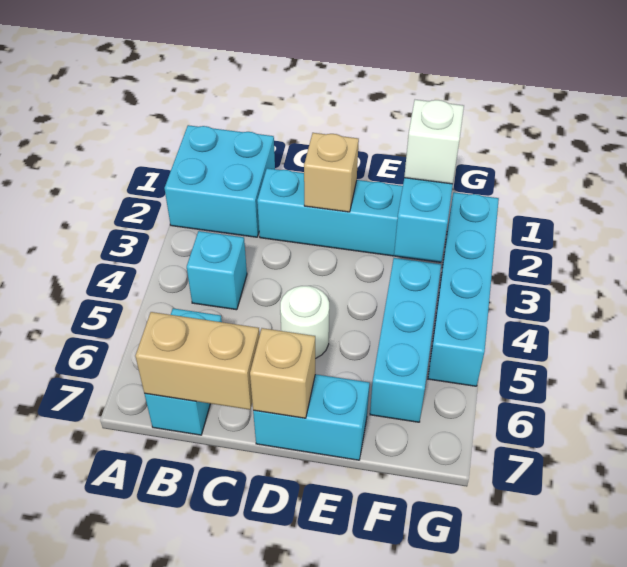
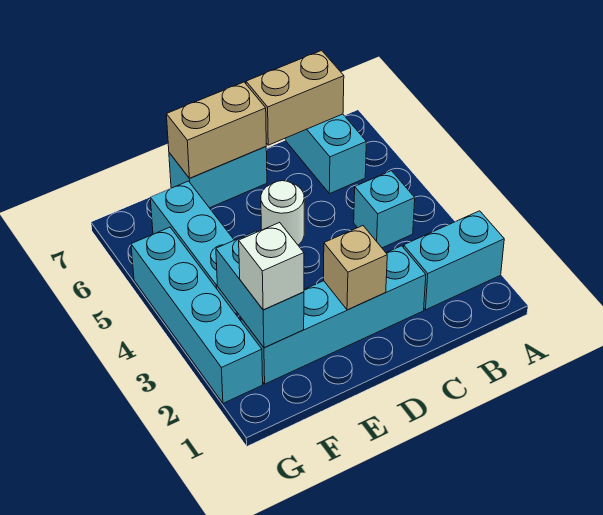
cyan brick A1:B2 level 1 -> cyan brick A2:B2 level 1
tan brick D7 level 2 -> tan brick D7:E7 level 2

